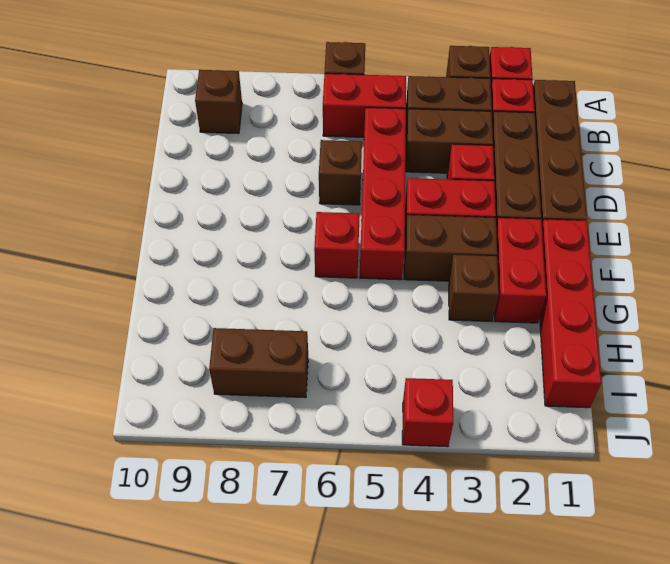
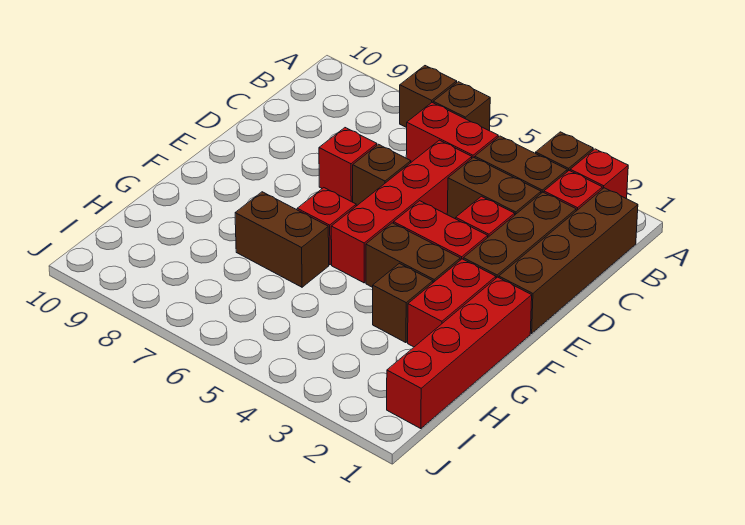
brown brick B9 level 1 -> brown brick A7 level 1
brown brick I7:I8 level 1 -> brown brick G6:G7 level 1
red brick J4 level 1 -> red brick D7 level 1

